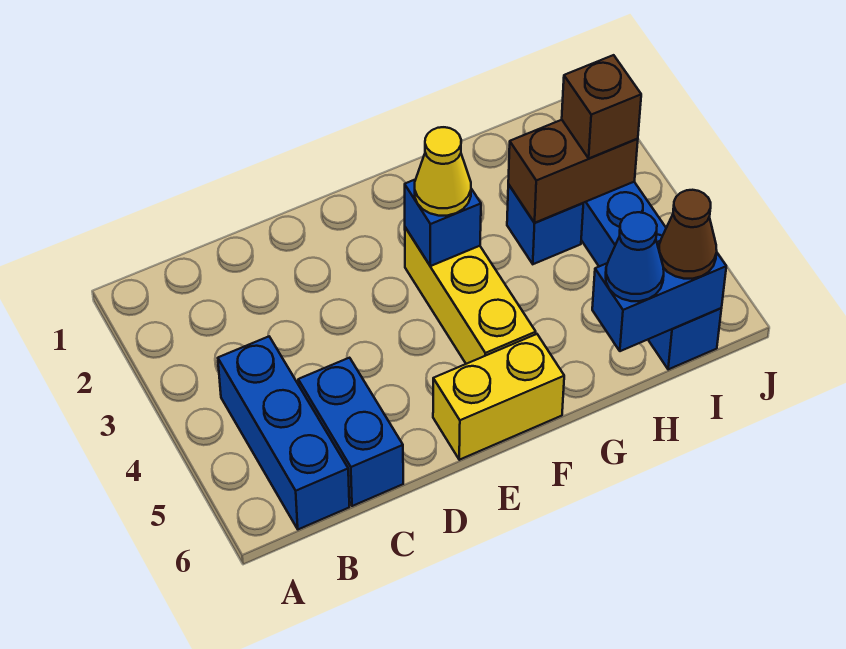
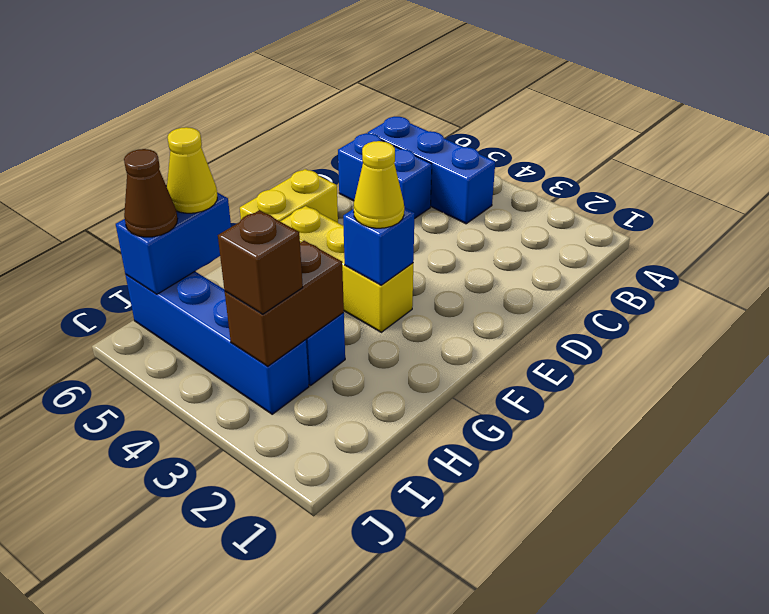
blue cone H6 level 3 -> yellow cone H6 level 3

